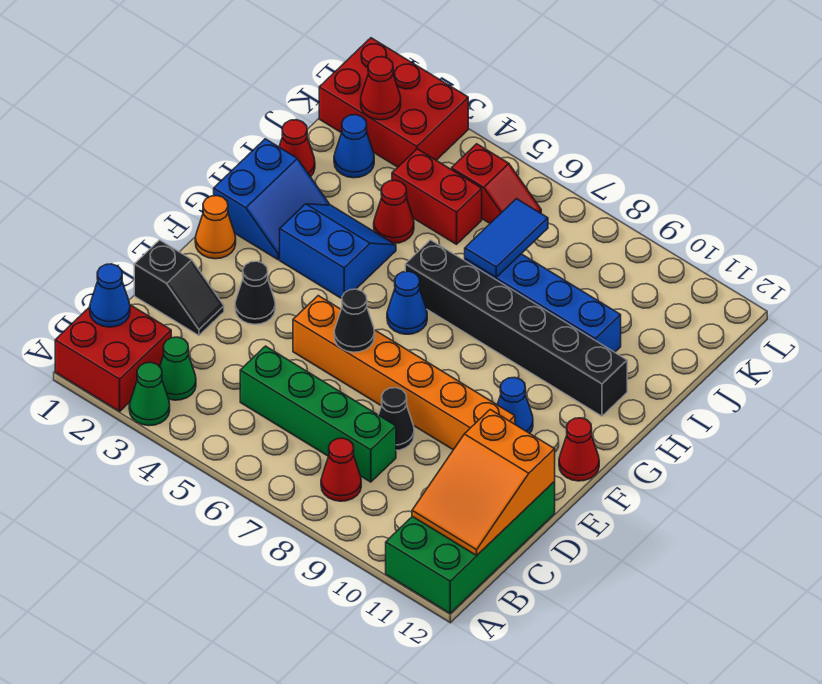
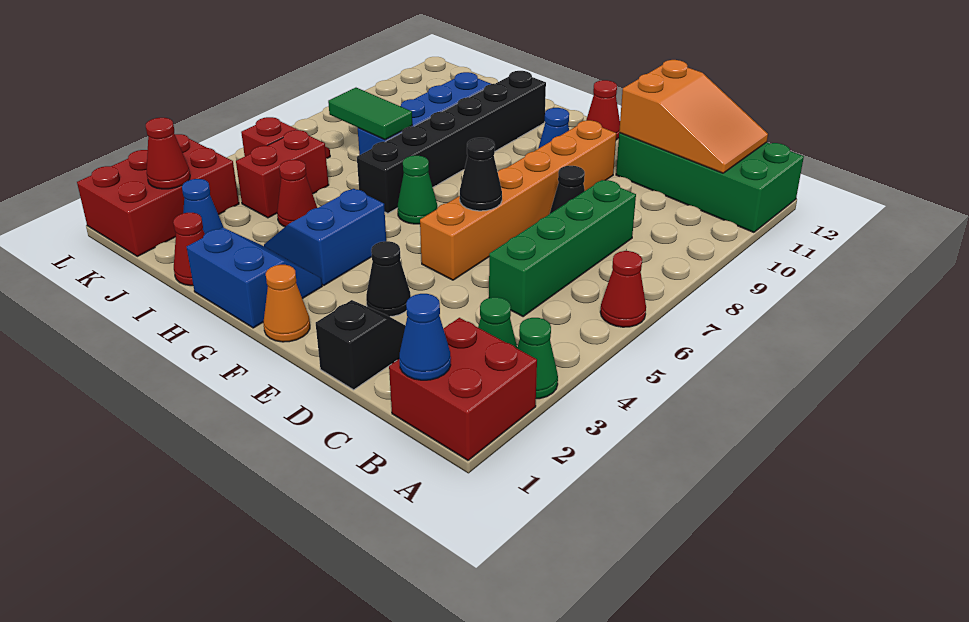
red cone B8 level 1 -> red cone A6 level 1
blue cone G6 level 1 -> green cone G6 level 1
blue tile I7:J7 level 2 -> green tile I7:J7 level 2

